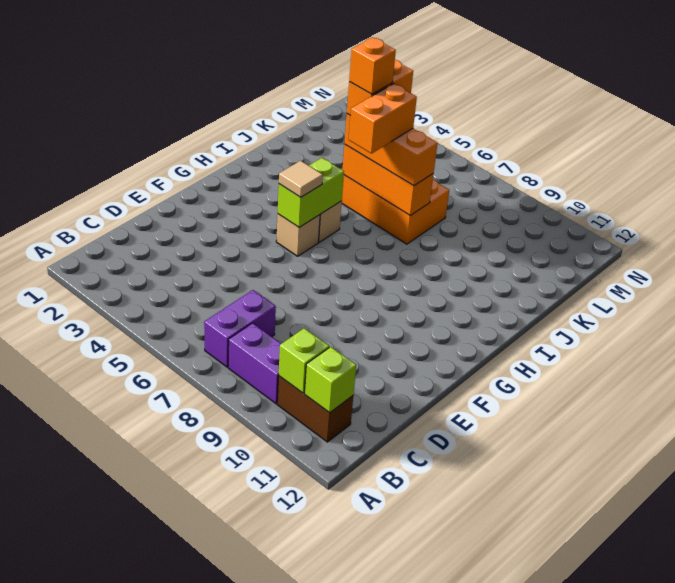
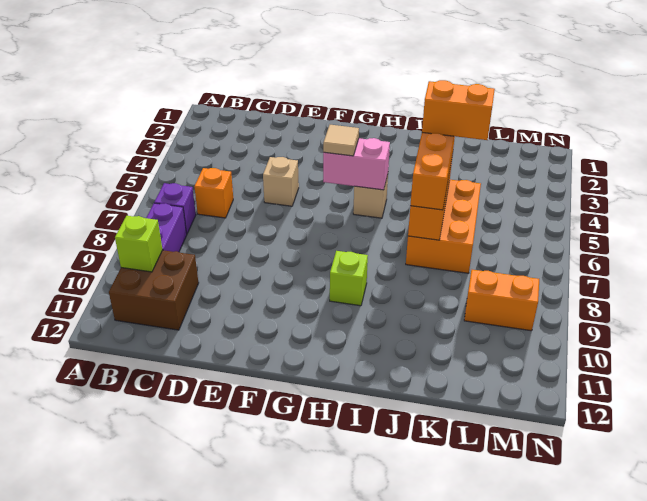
purple brick B7:C7 level 1 -> purple brick B7 level 1
brown brick B10:B11 level 1 -> brown brick B10:C11 level 1
lime brick B11 level 2 -> lime brick H9 level 1
tan brick G5 level 1 -> tan brick E5 level 1
lime brick G5:H5 level 2 -> pink brick G5:H5 level 2
orange brick I6:J6 level 4 -> orange brick L9:M9 level 1
orange brick J5 level 5 -> orange brick C6 level 1

